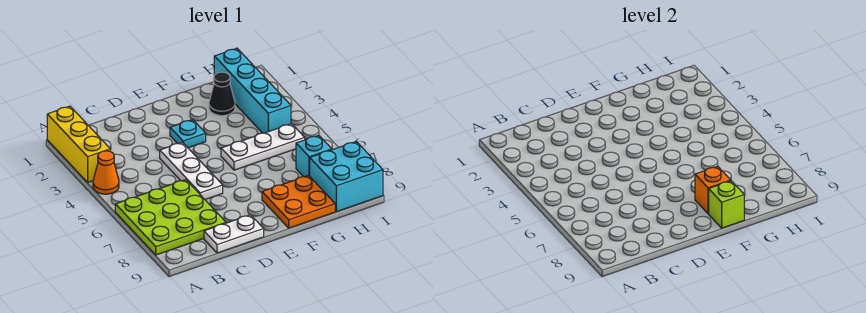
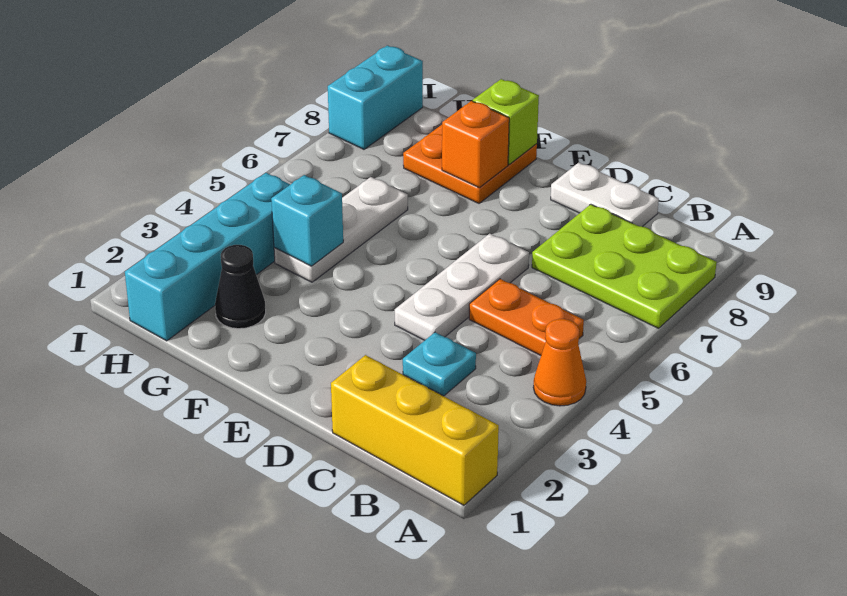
yellow brick A1:A3 level 1 -> yellow brick A1:C1 level 1
lime plate A6:C8 level 1 -> lime plate A7:C8 level 1
none -> orange plate B5:C5 level 1
cyan plate E3 level 1 -> cyan plate C3 level 1
white plate F5:H5 level 1 -> white plate G4:G6 level 1
cyan brick H7 level 1 -> cyan brick G4 level 2
cyan brick H8:I9 level 1 -> cyan brick I8:I9 level 1

